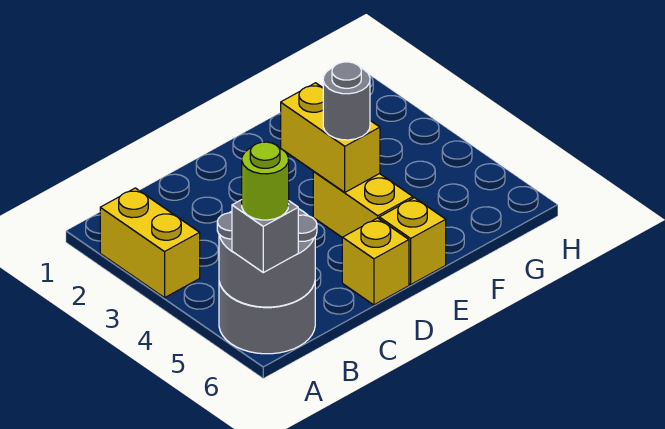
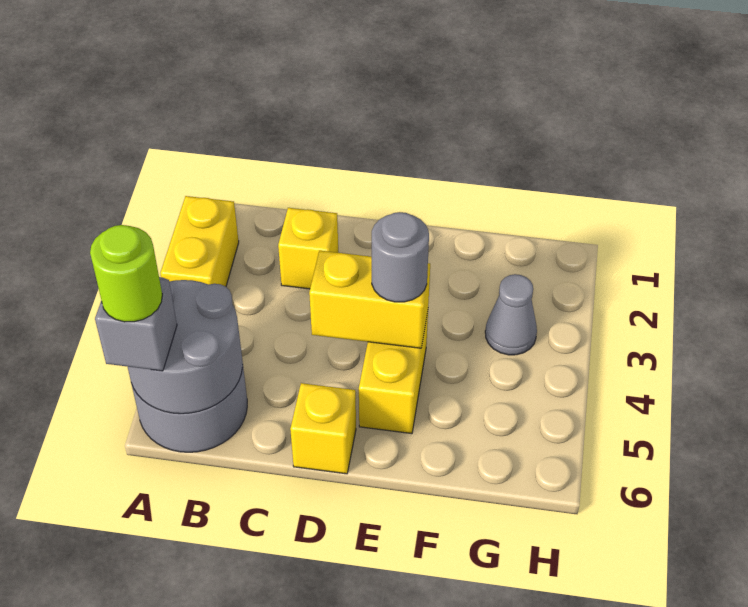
yellow brick E3:E4 level 2 -> yellow brick D4:E4 level 2
yellow brick E6 level 1 -> yellow brick C2 level 1
none -> grey cone G3 level 1

